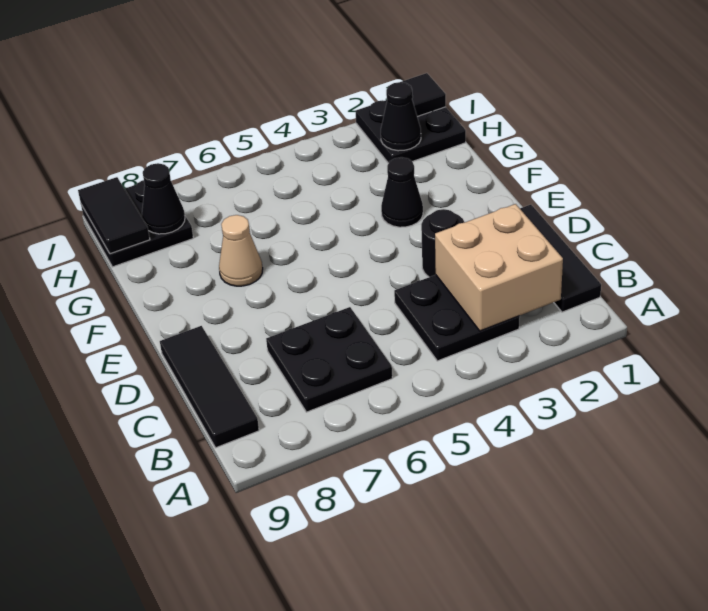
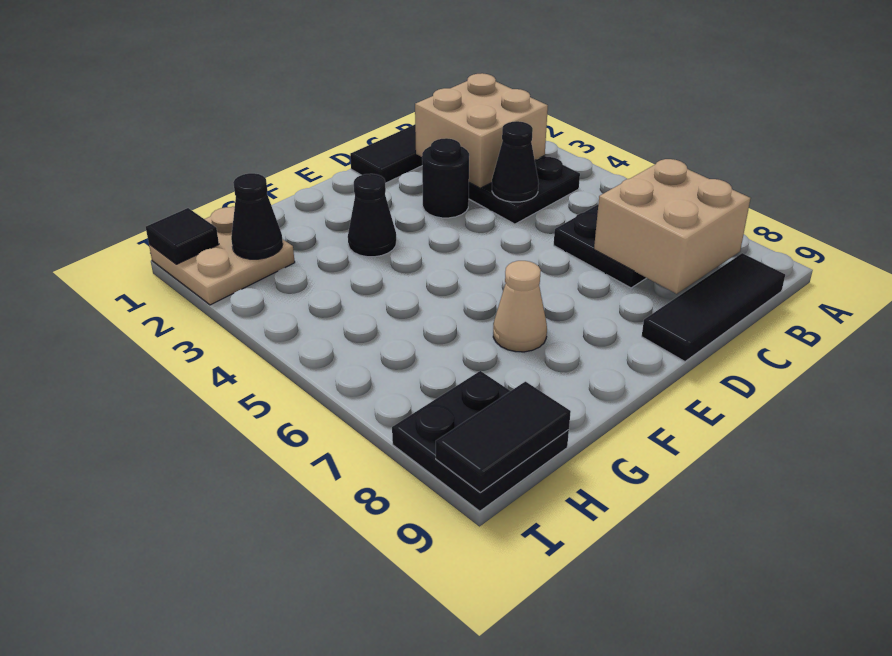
none -> tan brick B7:C8 level 2
black plate H1:I2 level 1 -> tan plate H1:I2 level 1
black cone H8 level 2 -> black cone C4 level 2

